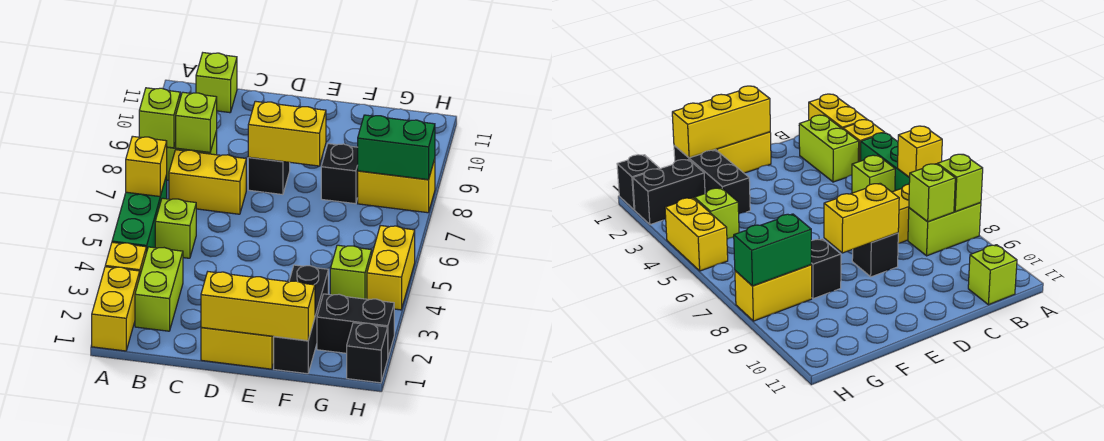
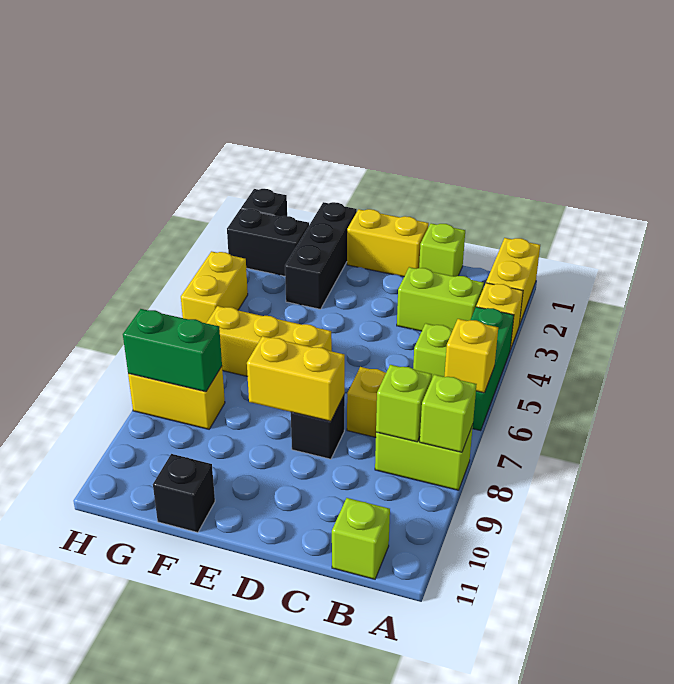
lime brick B2:B3 level 1 -> lime brick B3:C3 level 1
yellow brick D1:F1 level 2 -> yellow brick E6:G6 level 1
black brick F8 level 1 -> black brick F11 level 1
lime brick G4 level 1 -> lime brick C1 level 1

